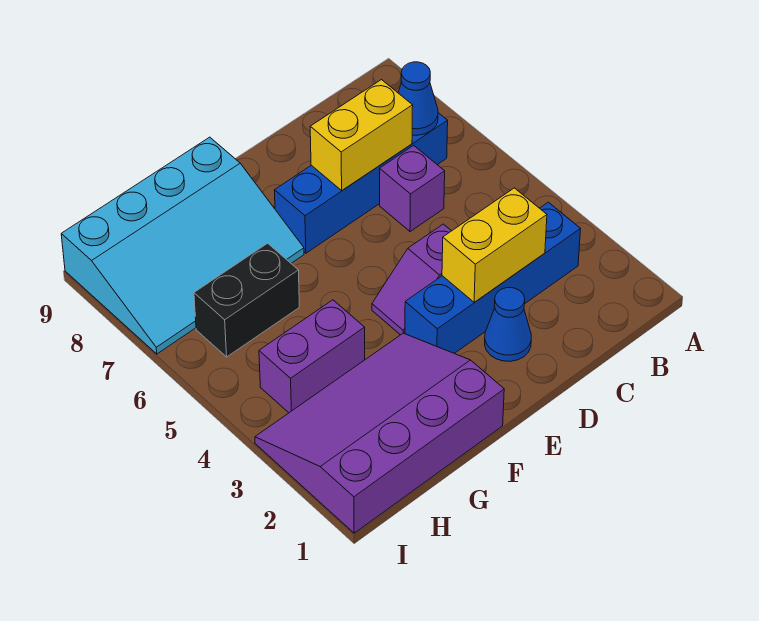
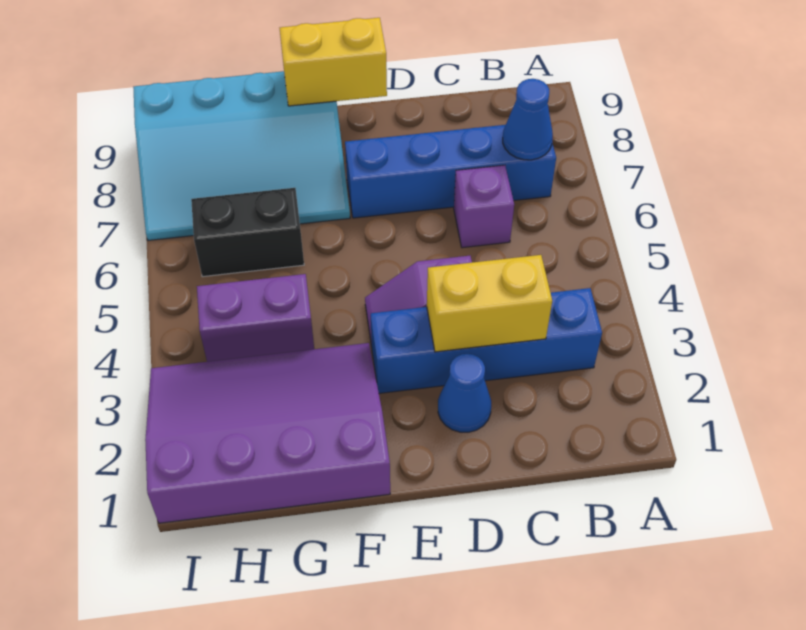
yellow brick C7:D7 level 2 -> yellow brick E9:F9 level 2

